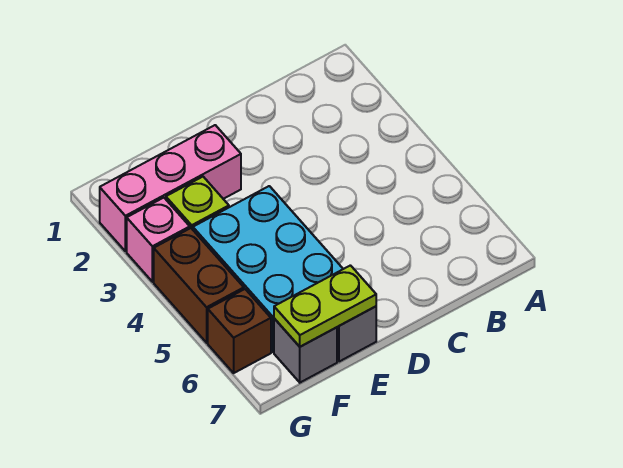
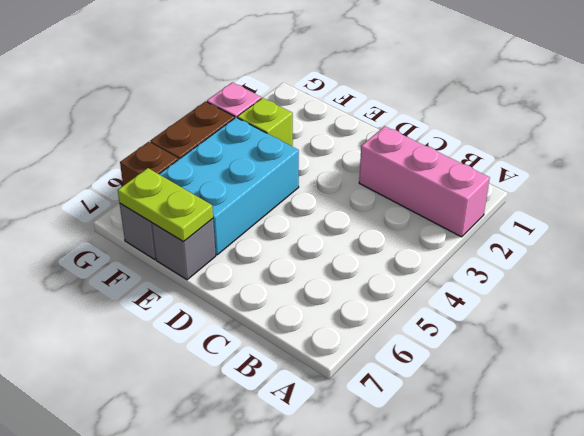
pink brick E2:G2 level 1 -> pink brick A2:C2 level 1

